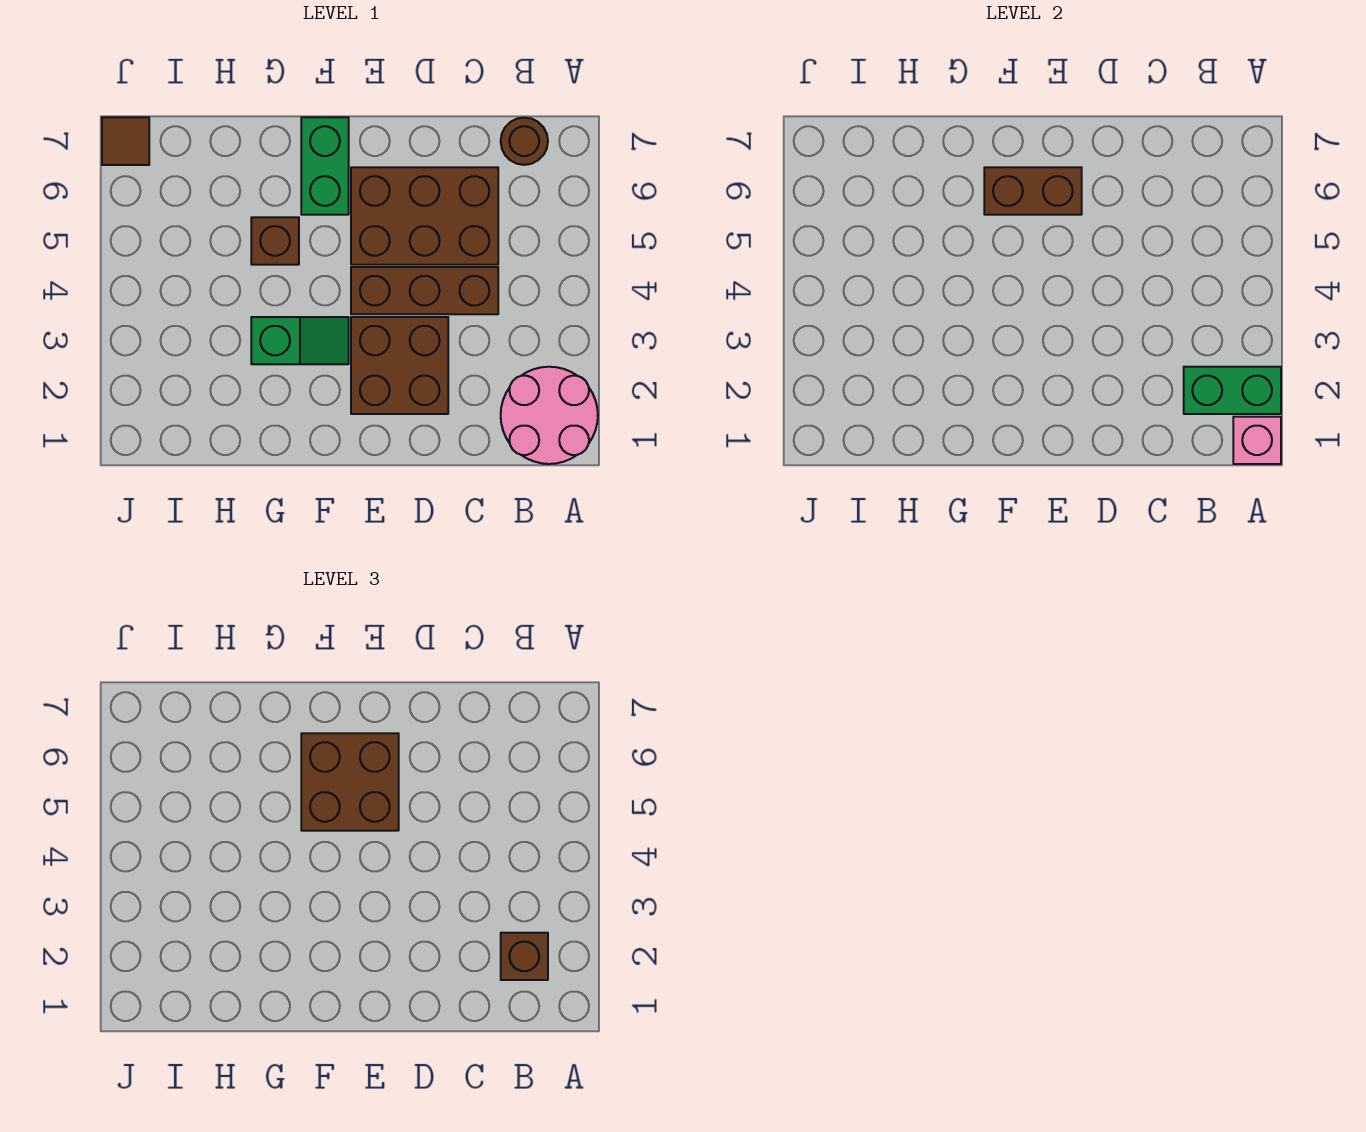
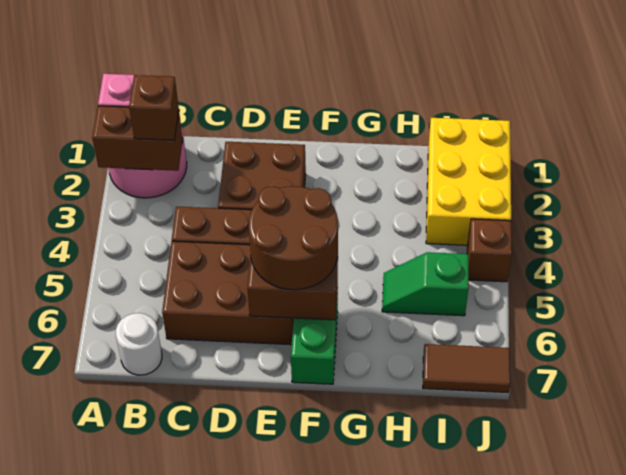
green brick A2:B2 level 2 -> brown brick A2:B2 level 2
brown round brick B7 level 1 -> white round brick B7 level 1
brown brick E5:F6 level 3 -> brown round brick E5:F6 level 3
green slope F3:G3 level 1 top G -> green slope H5:I5 level 1 top I
brown brick G5 level 1 -> brown brick J4 level 1
none -> yellow brick I1:J3 level 1
brown tile J7 level 1 -> brown tile I7:J7 level 1

